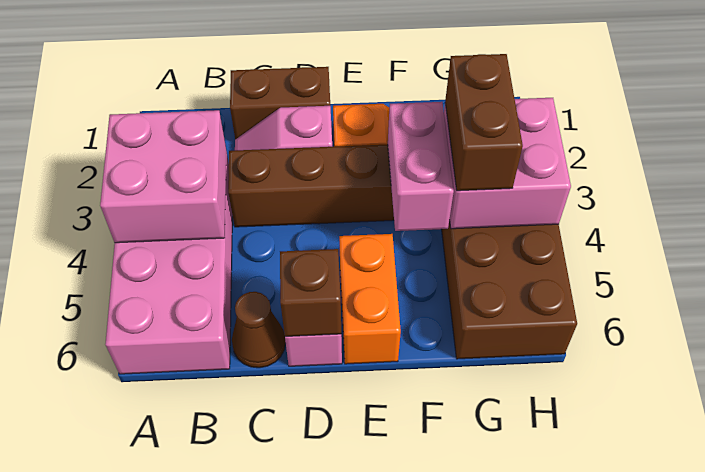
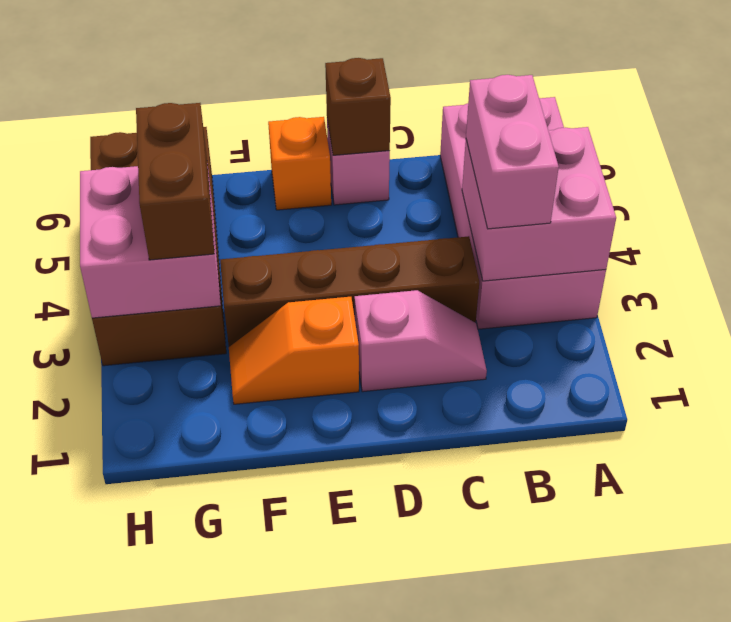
brown brick C1:D1 level 1 -> none
brown cone C6 level 1 -> none
orange brick E5:E6 level 1 -> orange brick E6 level 1
pink brick F3:F4 level 2 -> pink brick B3:B4 level 3

